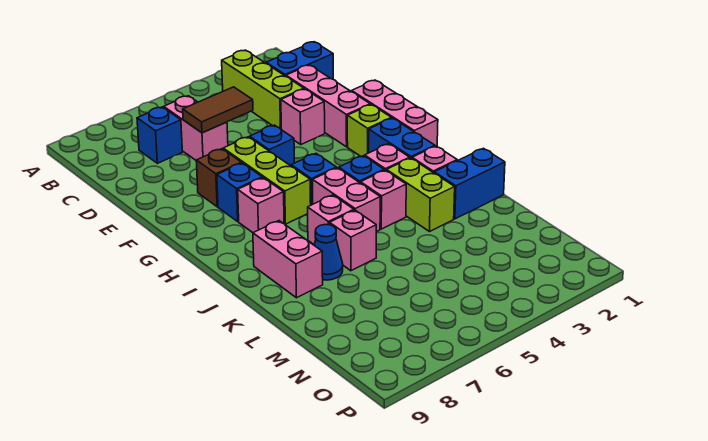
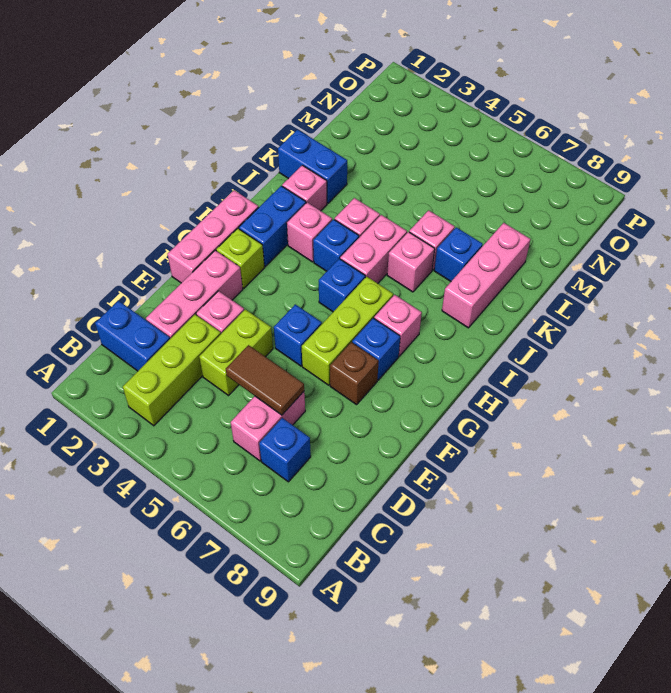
lime brick J3:K3 level 1 -> lime brick D4:E4 level 1
pink brick J8:K8 level 1 -> pink brick J8:L8 level 1
blue cone K7 level 1 -> blue brick K7 level 1

